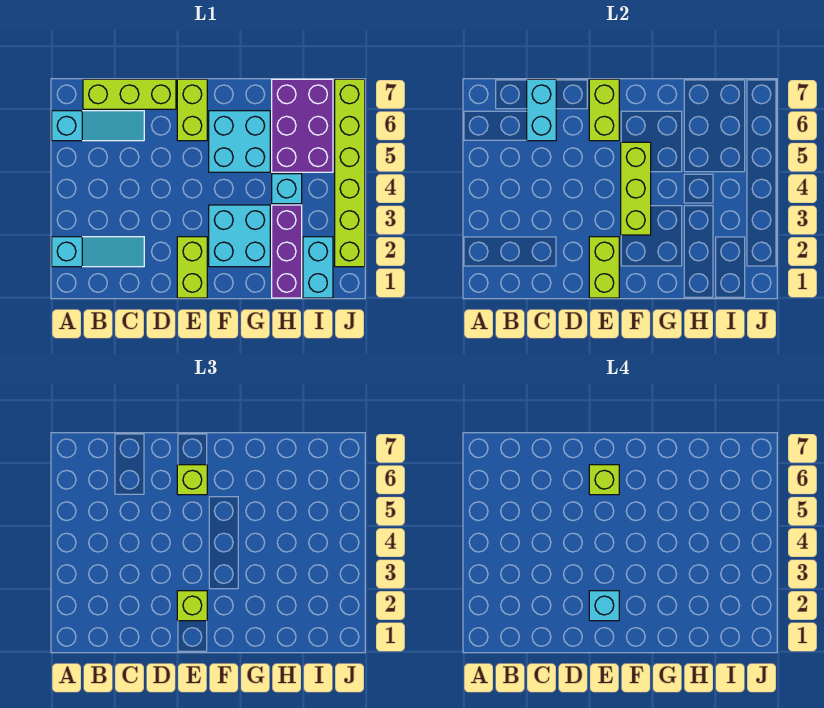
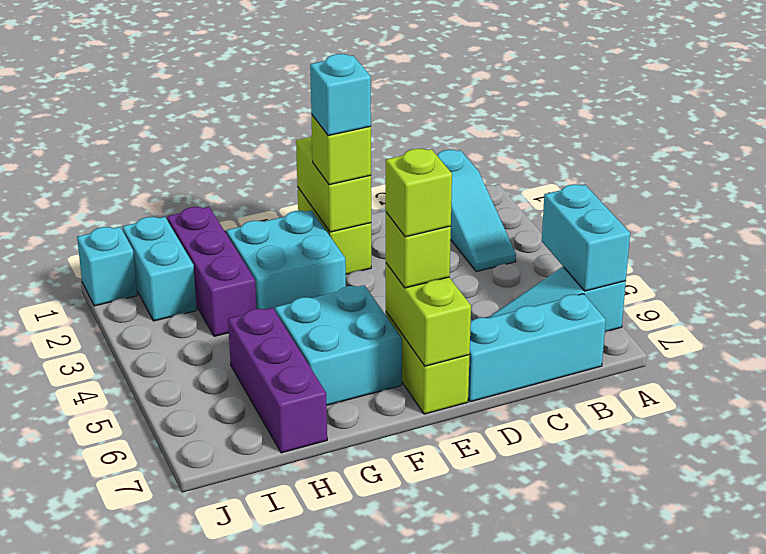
cyan slope A2:C2 level 1 top A -> cyan slope B1:B3 level 1 top 1
lime brick B7:D7 level 1 -> cyan brick B7:D7 level 1
cyan brick C6:C7 level 2 -> cyan brick A5:A6 level 2
lime brick F3:F5 level 2 -> none
cyan brick H4 level 1 -> cyan brick J1 level 1
purple brick H5:I7 level 1 -> purple brick H5:H7 level 1
lime brick J2:J7 level 1 -> none

